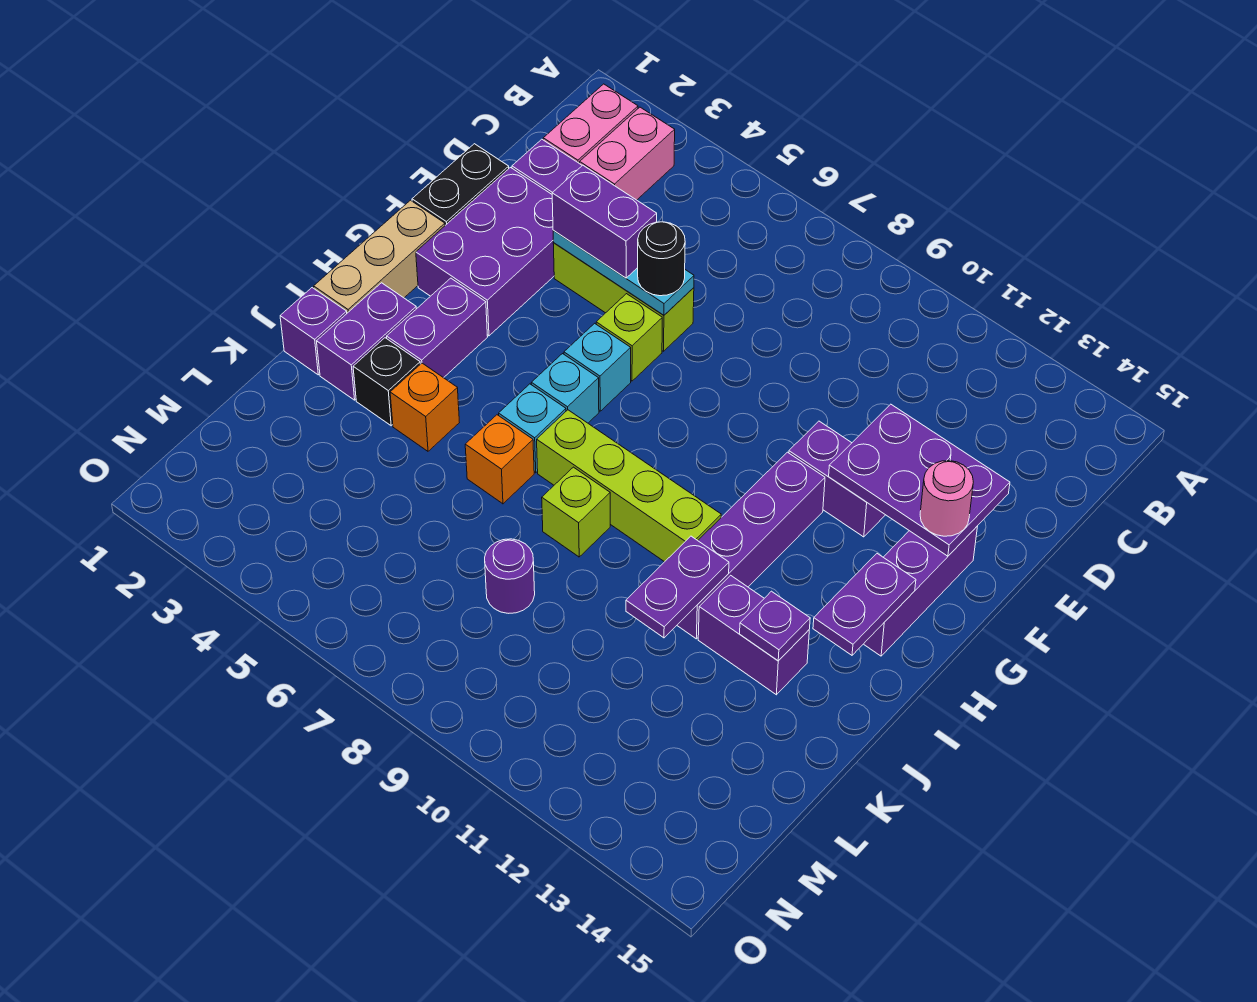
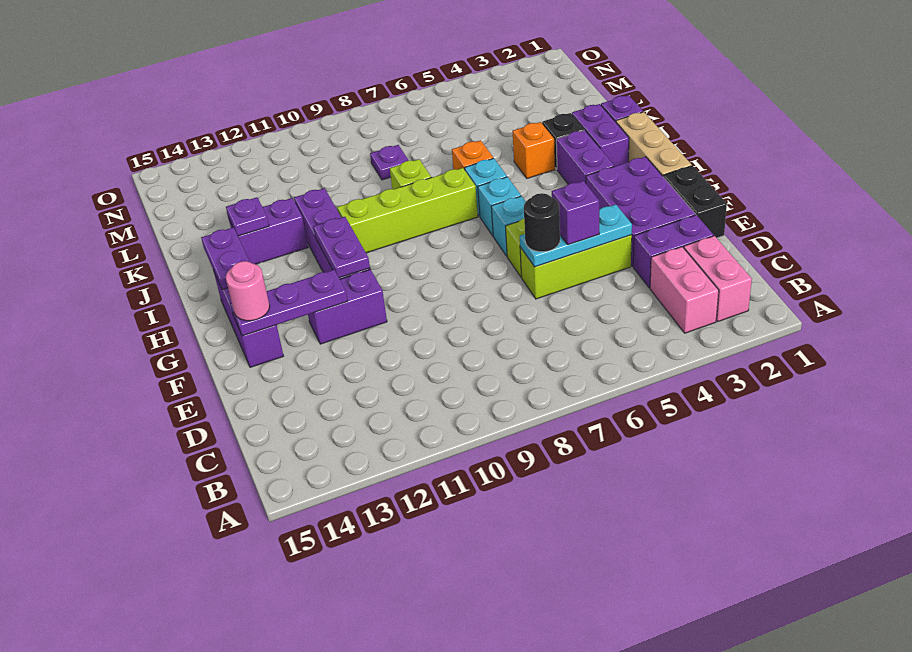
purple brick E4:E5 level 3 -> purple brick E5 level 3
purple plate E12:F14 level 2 -> purple plate F12:F14 level 2
purple plate J11:K11 level 2 -> purple plate G11:H11 level 2
purple round brick L8 level 1 -> purple plate L8 level 1

